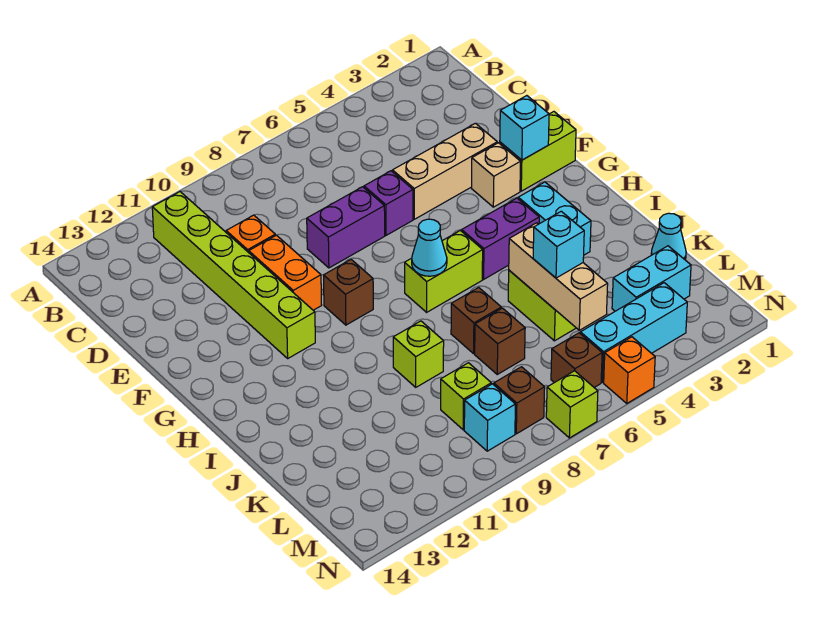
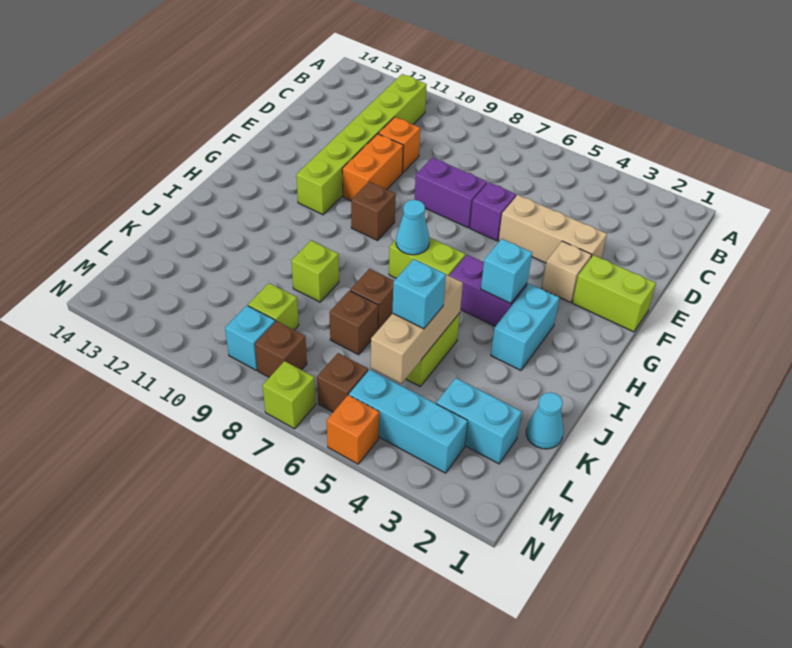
cyan brick F2 level 2 -> cyan brick H4 level 2

